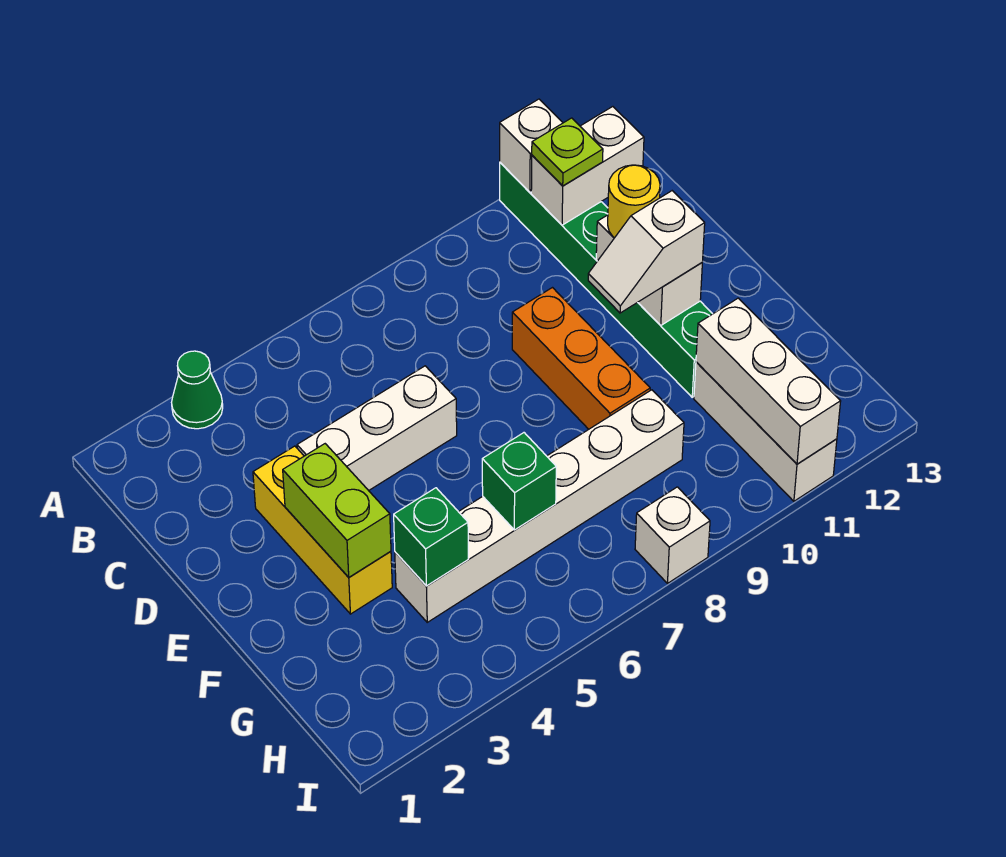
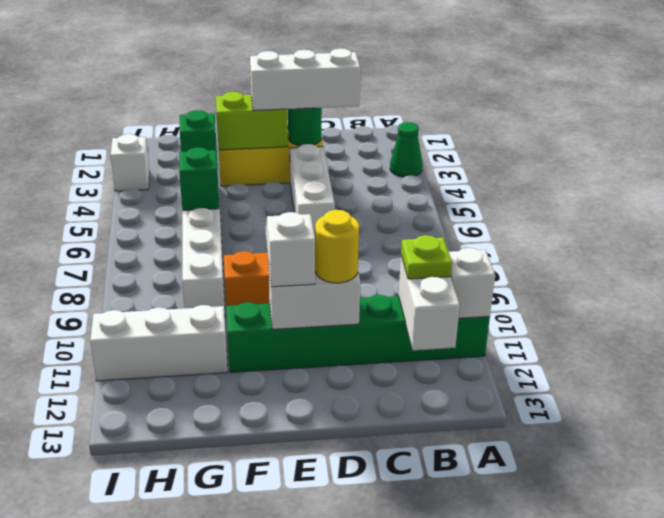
none -> green round brick D3 level 2
white brick G11:I11 level 2 -> white brick C3:E3 level 3
white brick I8 level 1 -> white brick I3 level 1

